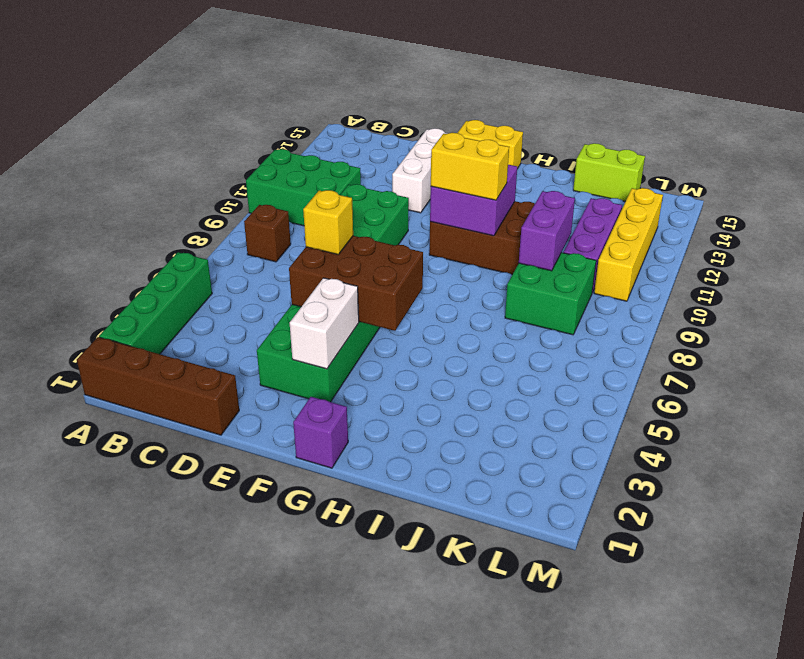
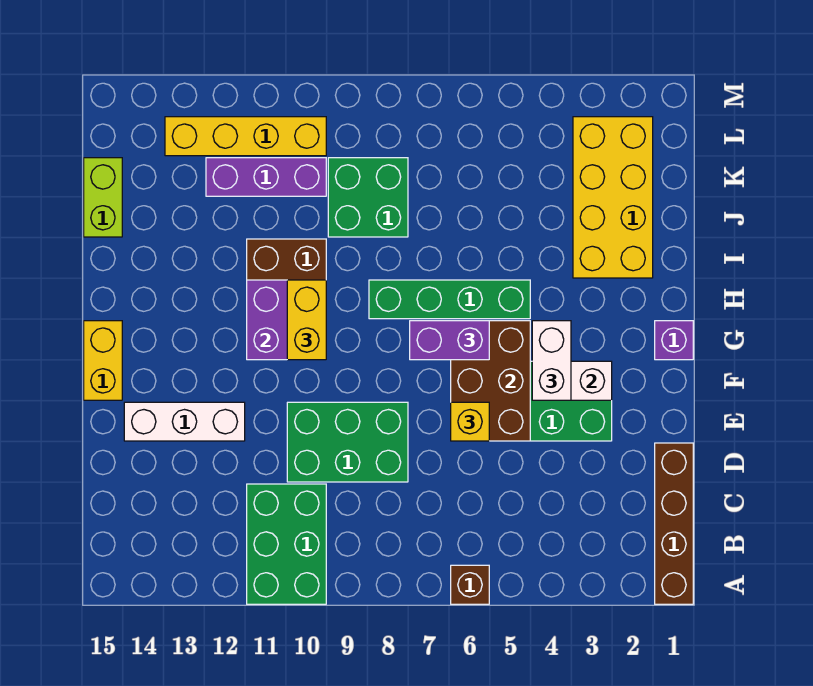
green brick A2:A5 level 1 -> green brick H5:H8 level 1
brown brick B8 level 1 -> brown brick A6 level 1
none -> white brick F4:G4 level 3
none -> yellow brick I2:L3 level 1
purple brick J9:J10 level 2 -> purple brick G6:G7 level 3

